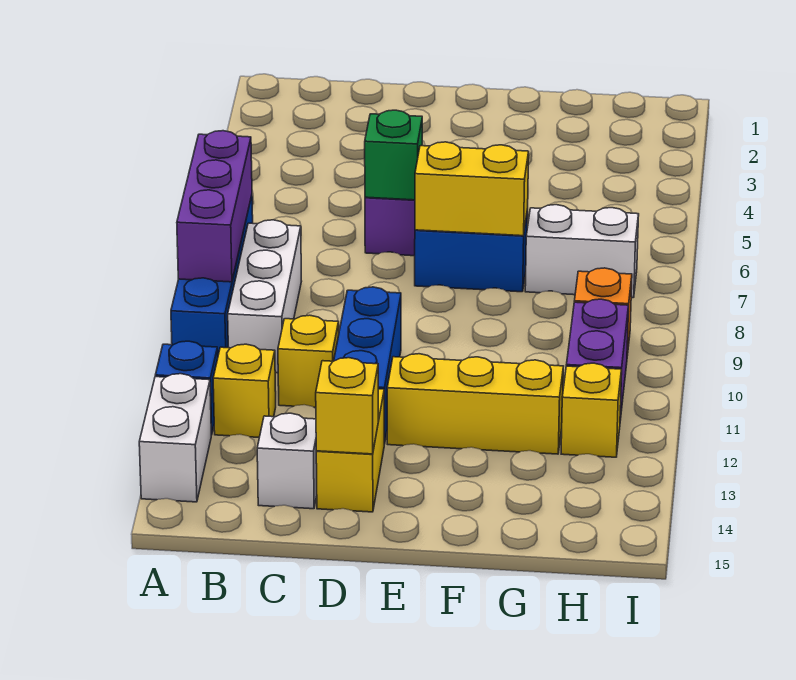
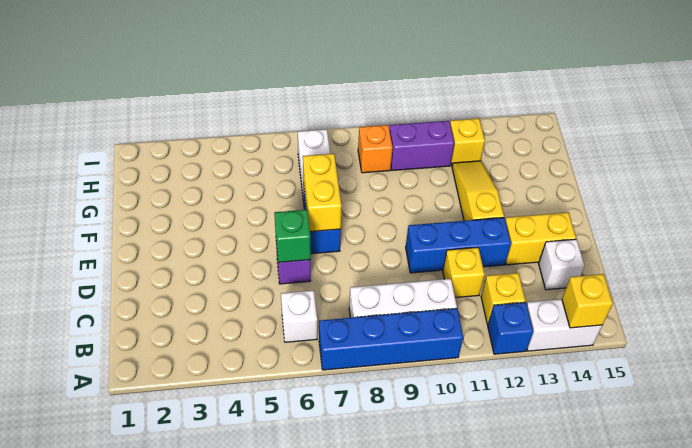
purple brick A7:A9 level 2 -> none
none -> white brick B6 level 1
yellow brick D14 level 2 -> yellow brick A14 level 2
yellow brick E12:G12 level 1 -> yellow slope E12:G12 level 1 top E

